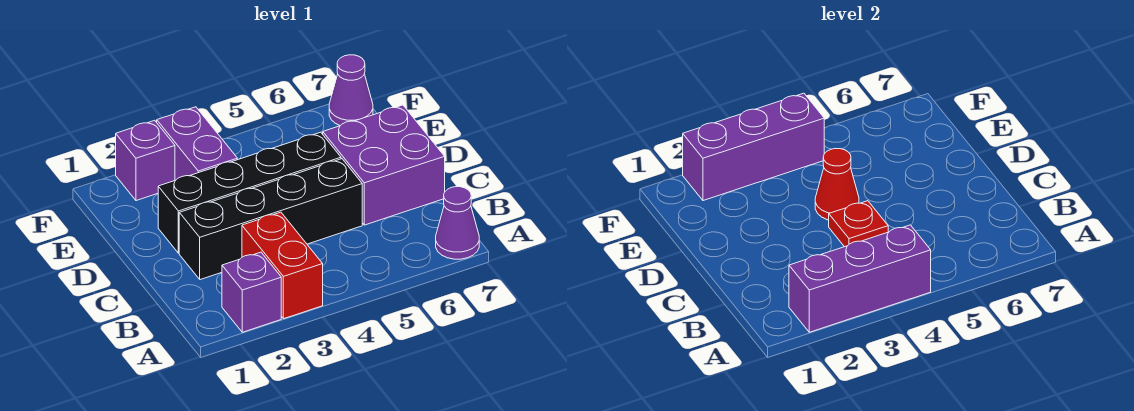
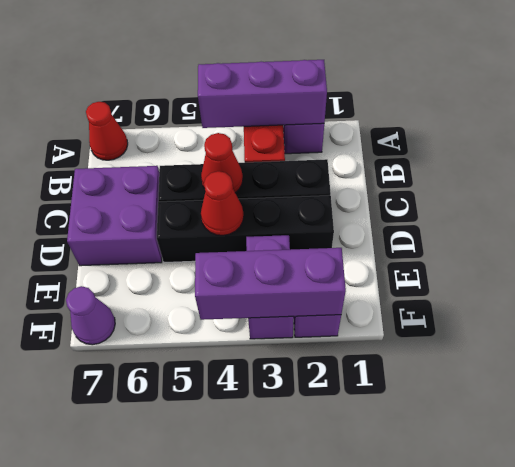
purple cone A7 level 1 -> red cone A7 level 1
red plate C4 level 2 -> red cone C4 level 2

